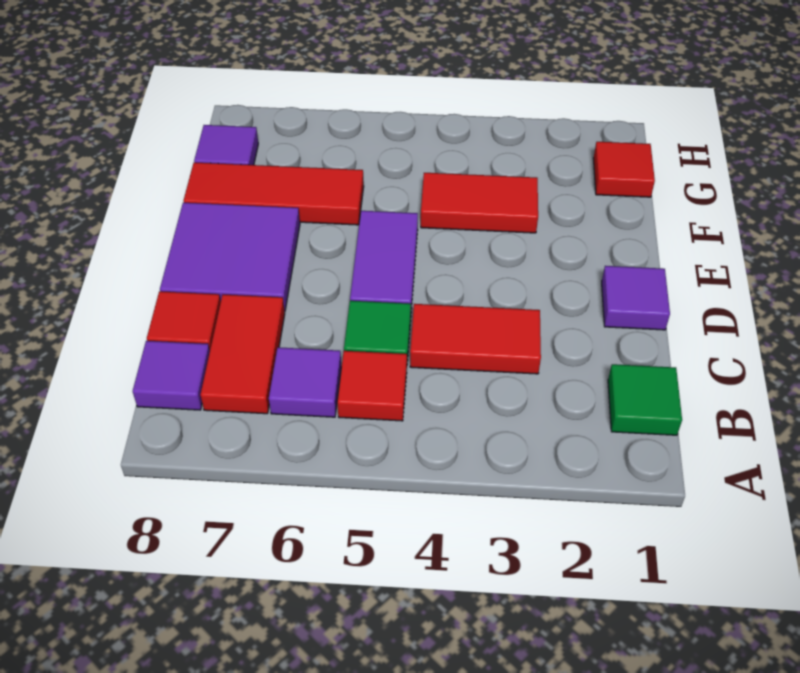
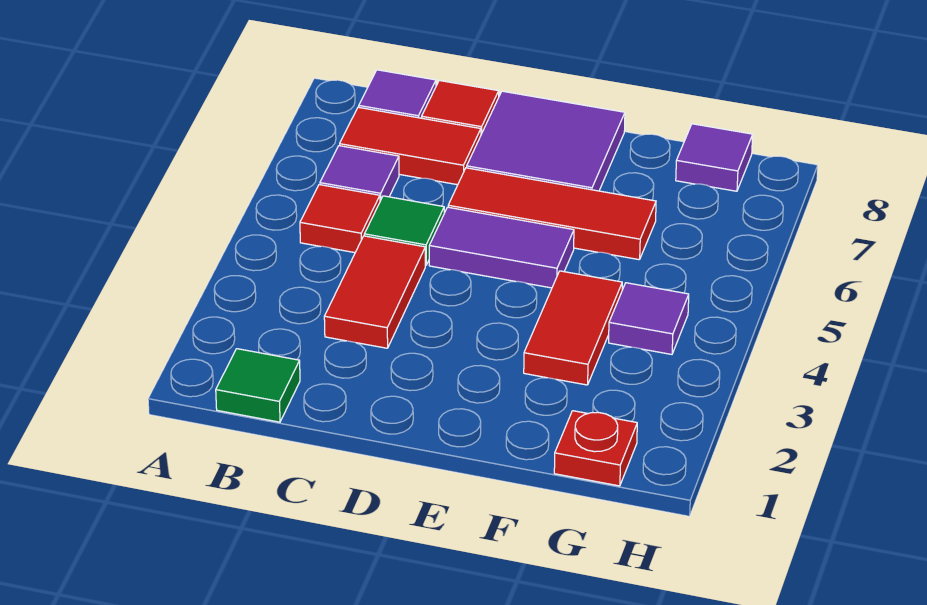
purple tile D1 level 1 -> purple tile G4 level 1
red tile F6:F8 level 1 -> red tile D6:F6 level 1
red tile G1 level 1 -> red plate G1 level 1

